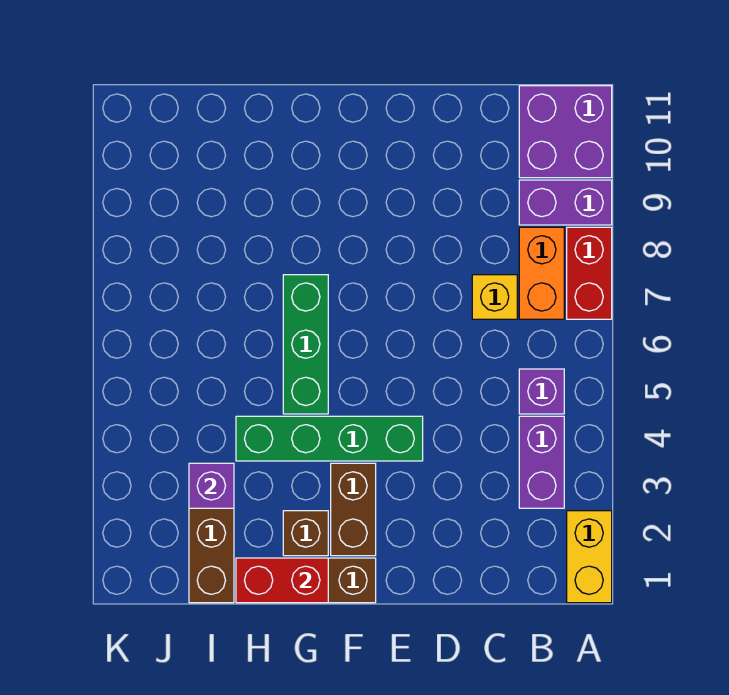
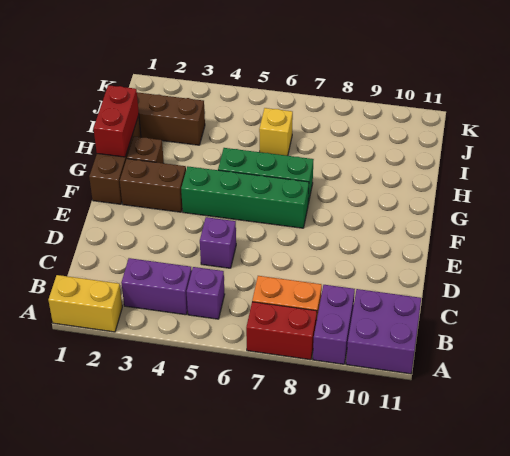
yellow brick C7 level 1 -> yellow brick I6 level 1
green brick E4:H4 level 1 -> green brick F4:F7 level 1
purple brick I3 level 2 -> purple brick D5 level 1

